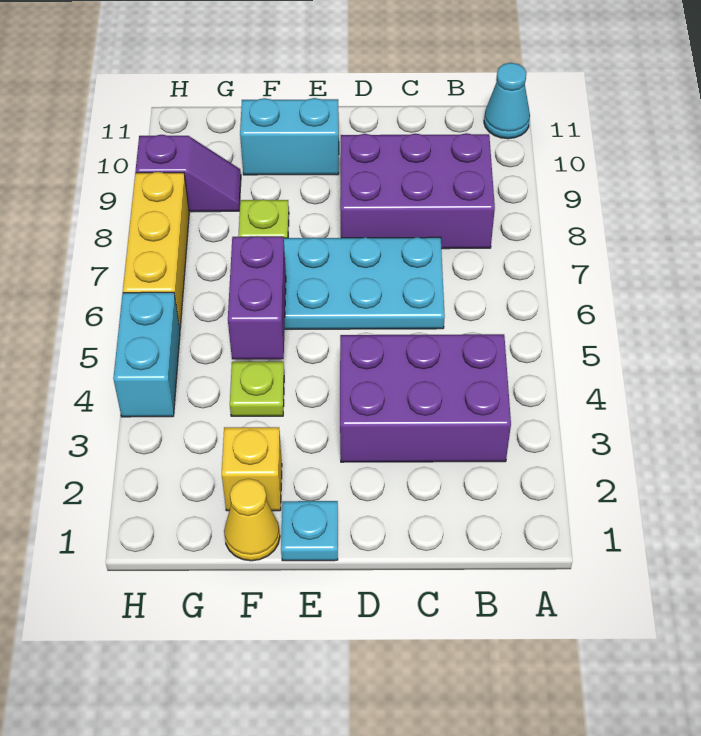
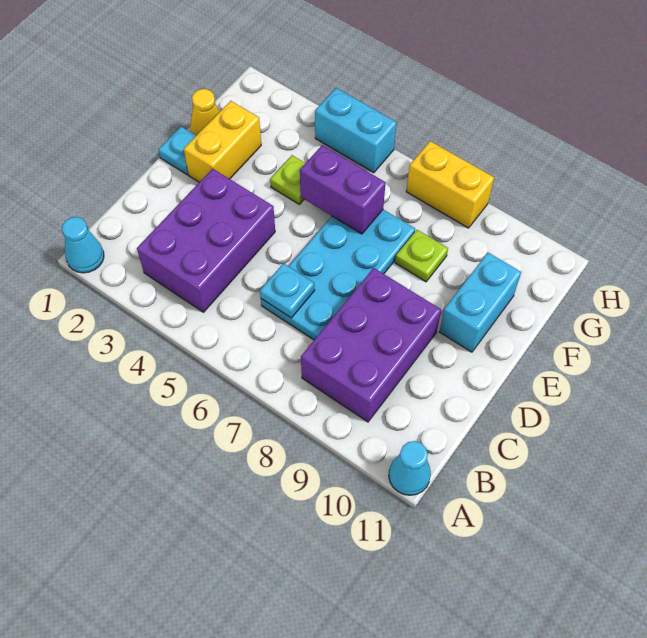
none -> cyan cone A1 level 1
none -> cyan plate C6 level 2
yellow brick F2 level 1 -> yellow brick E2:F2 level 1
purple slope G9:H9 level 1 top H -> none
yellow brick H6:H8 level 1 -> yellow brick H7:H8 level 1

